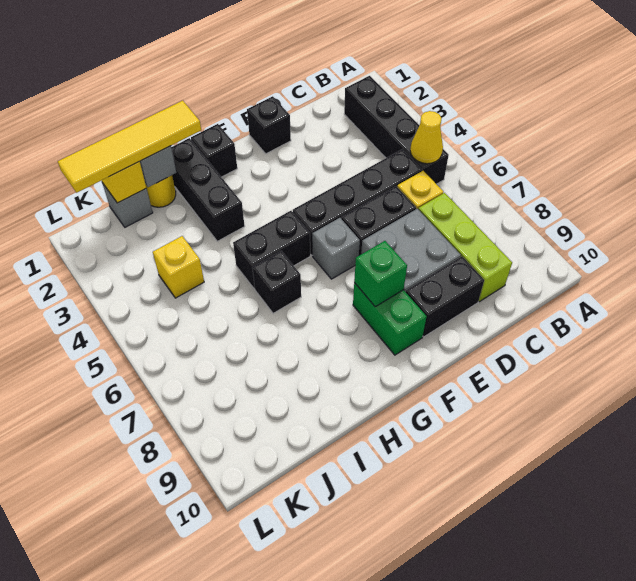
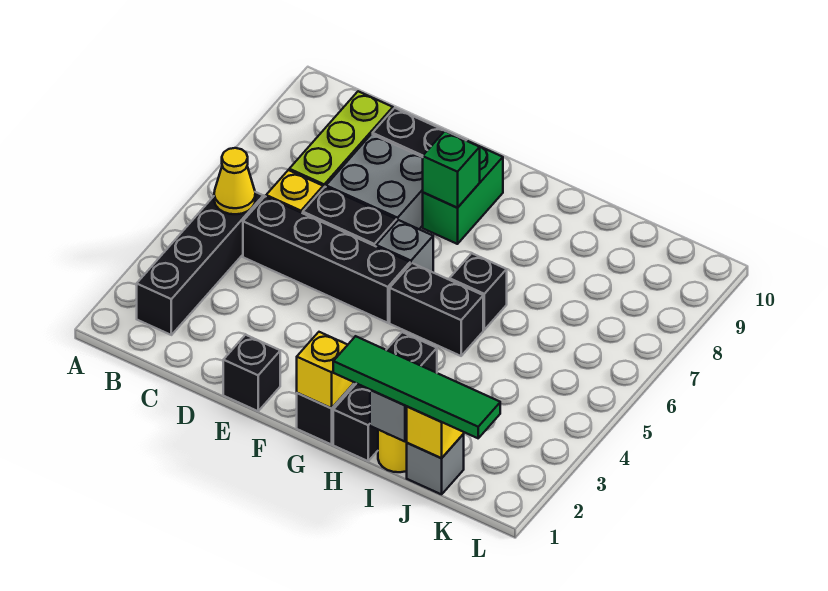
yellow tile H1:K1 level 3 -> green tile H1:K1 level 3
yellow brick J4 level 1 -> yellow brick G1 level 2

